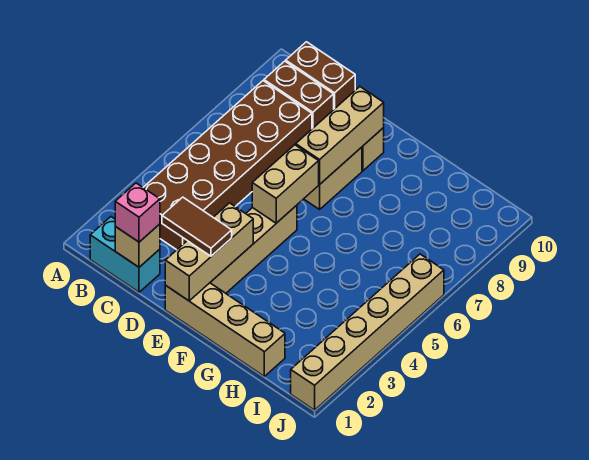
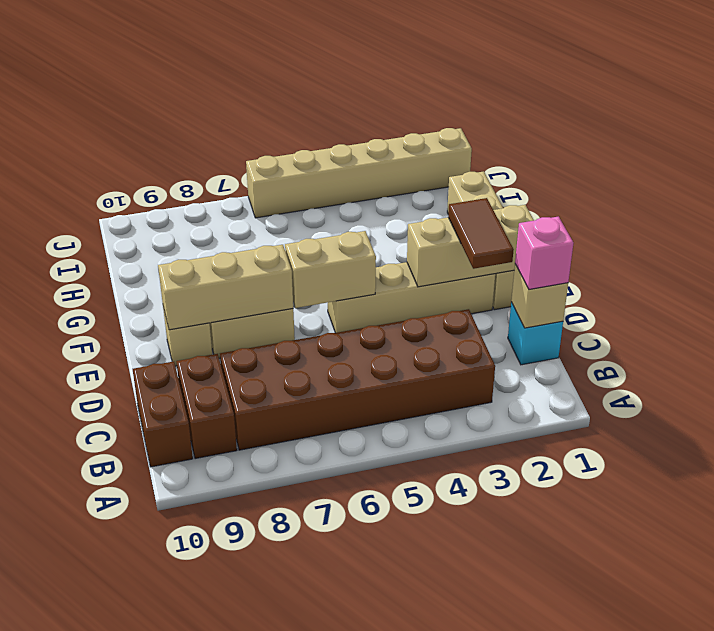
cyan brick B1:C1 level 1 -> cyan brick C1 level 1

